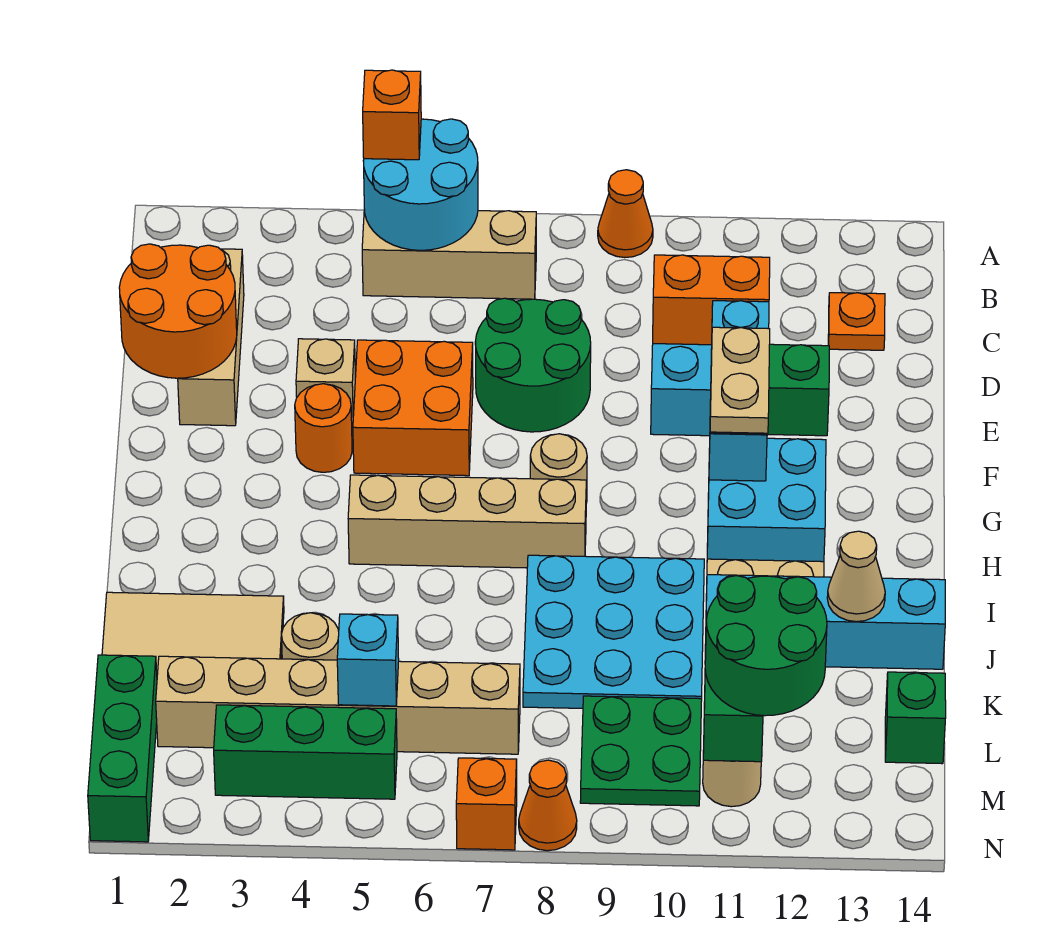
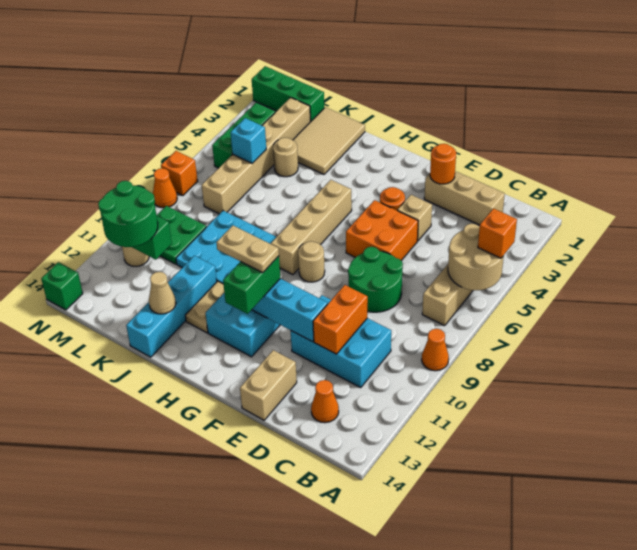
cyan round brick A5:B6 level 2 -> tan round brick A5:B6 level 2
orange plate C13 level 1 -> orange cone C13 level 1
orange round brick D1:E2 level 2 -> orange round brick E2 level 2
none -> tan brick E13:E14 level 1
green brick L14 level 1 -> green brick N14 level 1

